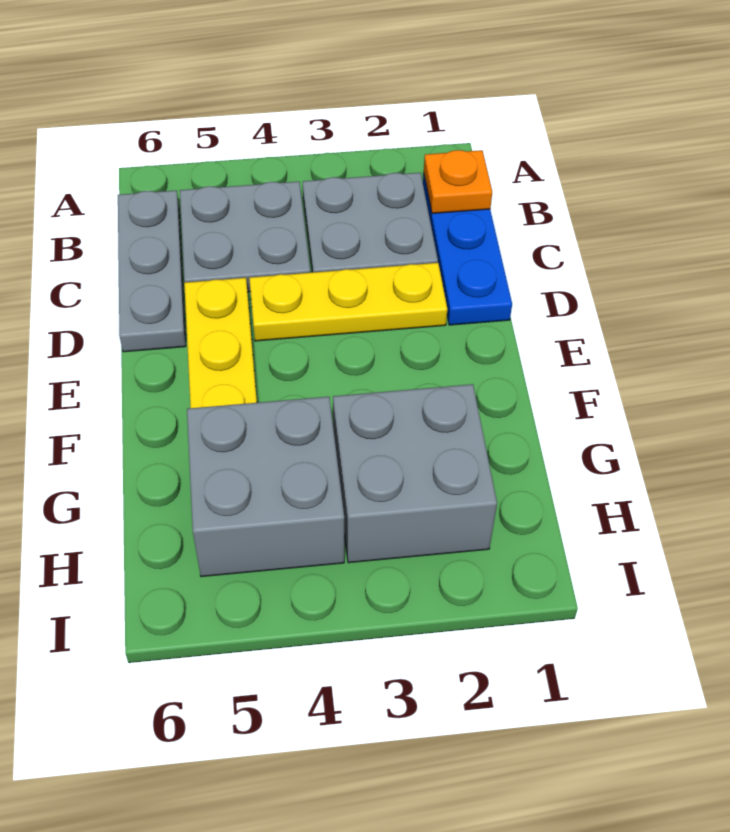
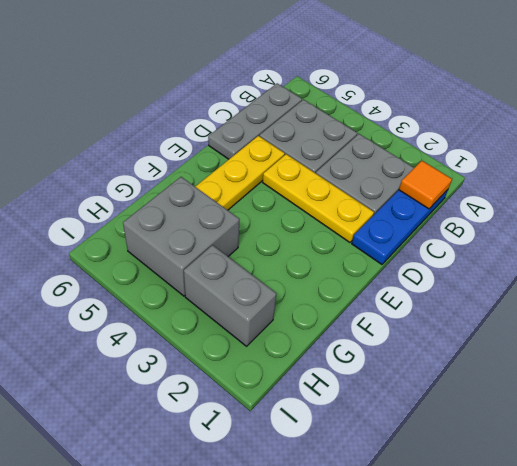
orange plate B1 level 2 -> orange tile B1 level 2
grey brick G2:H3 level 1 -> grey brick H2:H3 level 1

